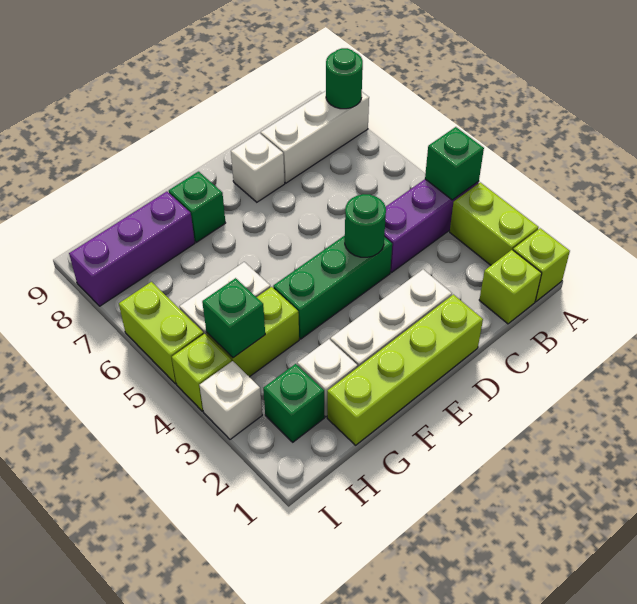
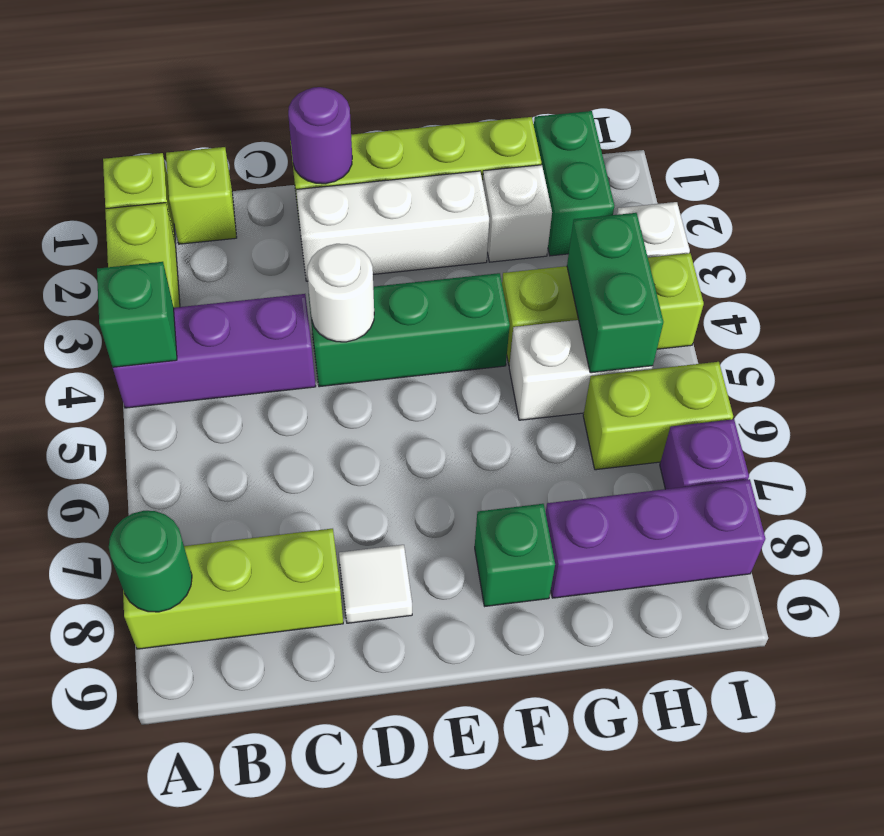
white brick A8:C8 level 1 -> lime brick A8:C8 level 1
none -> purple round brick D1 level 2
green round brick D4 level 2 -> white round brick D4 level 2
white brick D8 level 1 -> white tile D8 level 1
green brick H2 level 1 -> green brick H1:H2 level 1
green brick H4 level 2 -> green brick H4:H5 level 2
lime brick I5:I6 level 1 -> lime brick H6:I6 level 1
none -> purple brick I7 level 1

